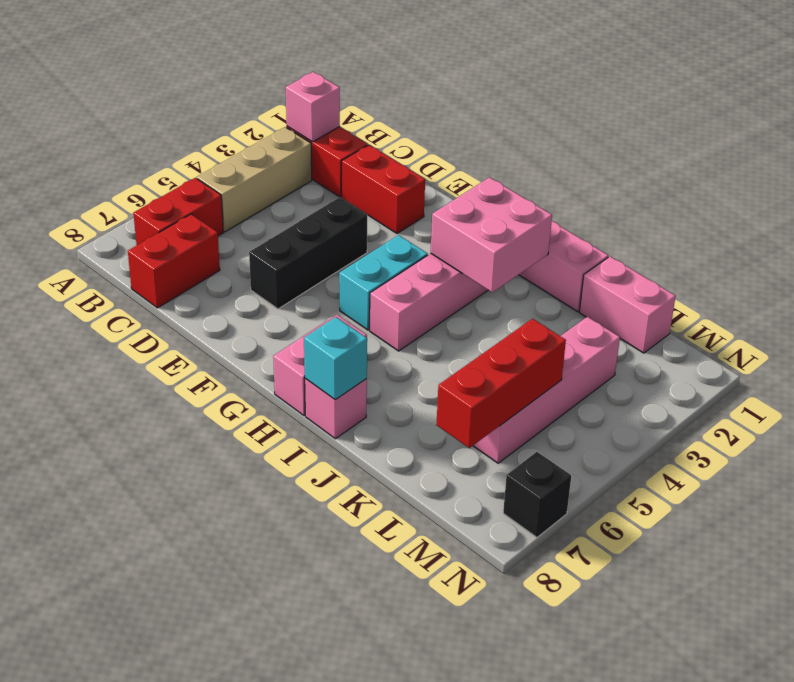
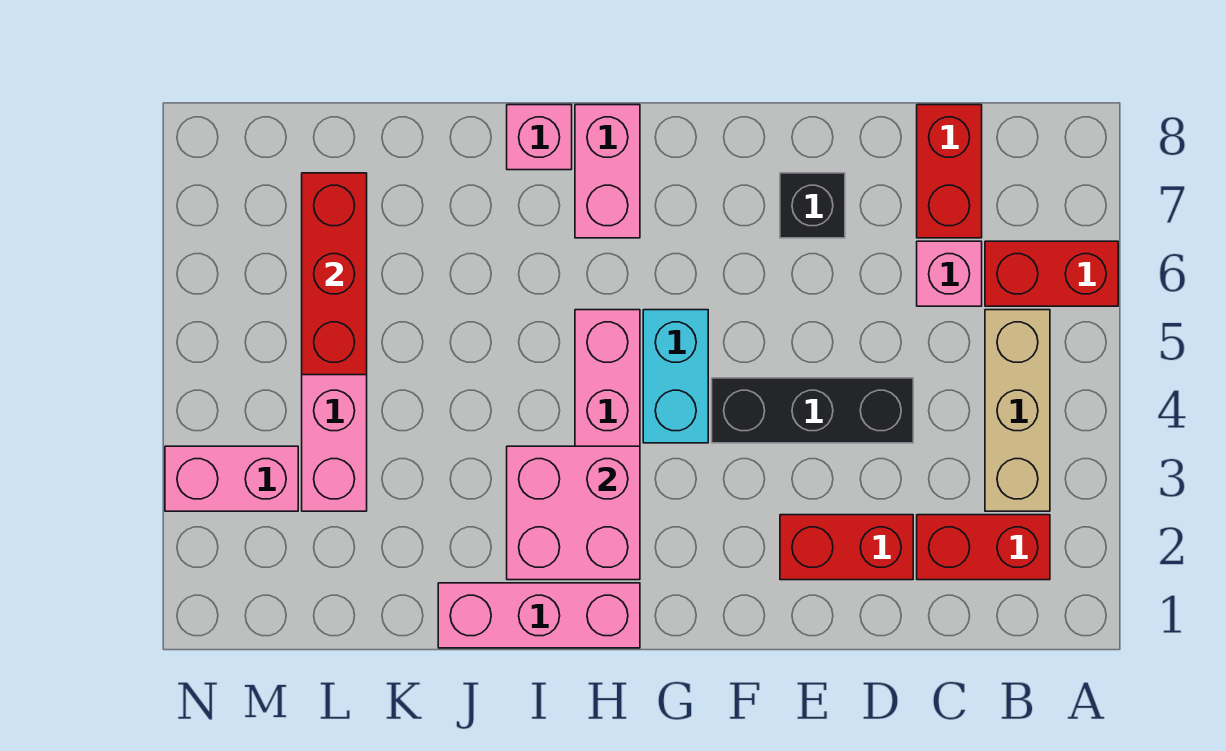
pink brick B2 level 2 -> pink brick C6 level 1
red brick B6:B7 level 1 -> red brick A6:B6 level 1
black brick E4:E6 level 1 -> black brick D4:F4 level 1
cyan brick I8 level 2 -> none
pink brick K1:L1 level 1 -> pink brick M3:N3 level 1
black brick N7 level 1 -> black brick E7 level 1

